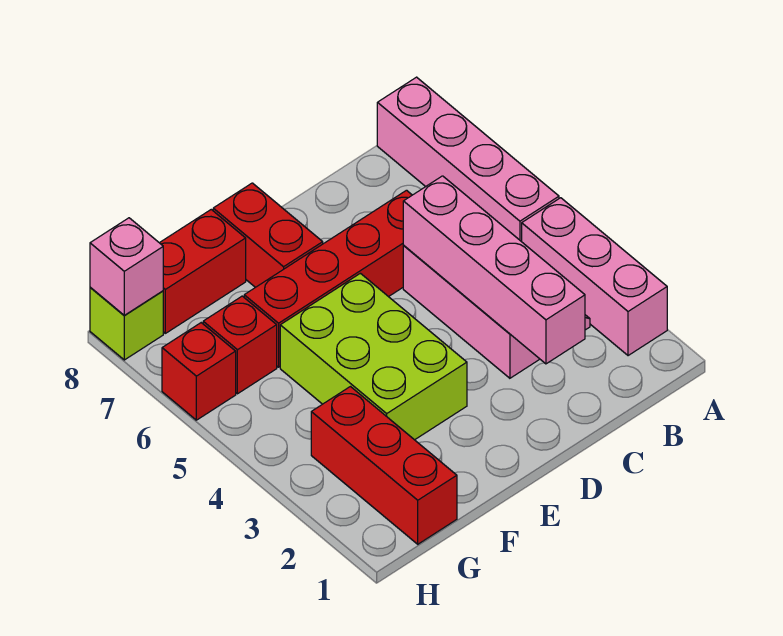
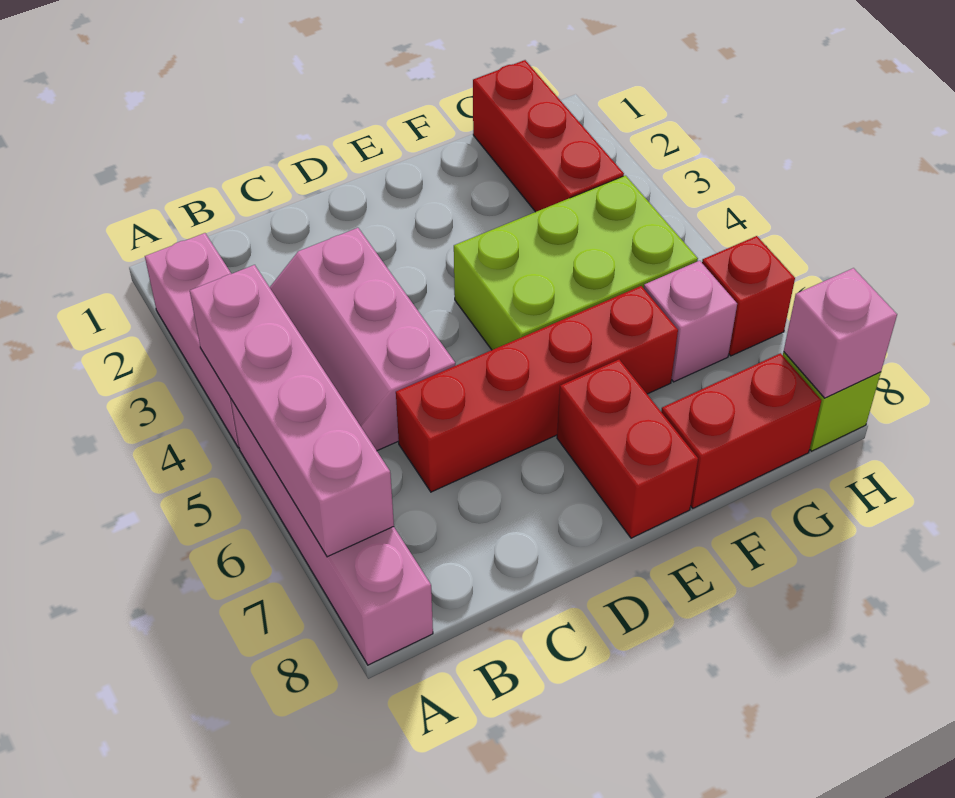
pink brick C2:C5 level 2 -> pink brick A4:A7 level 2
lime brick E3:F5 level 1 -> lime brick E4:G5 level 1
red brick G6 level 1 -> pink brick G6 level 1

